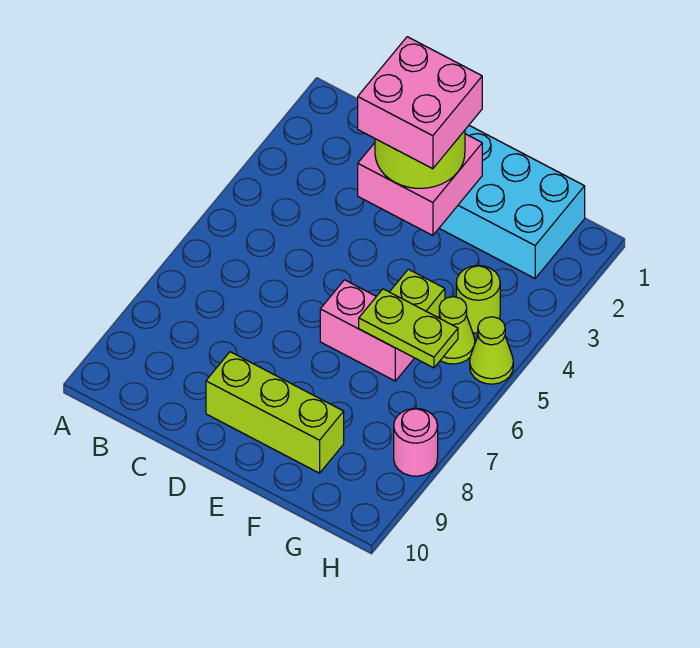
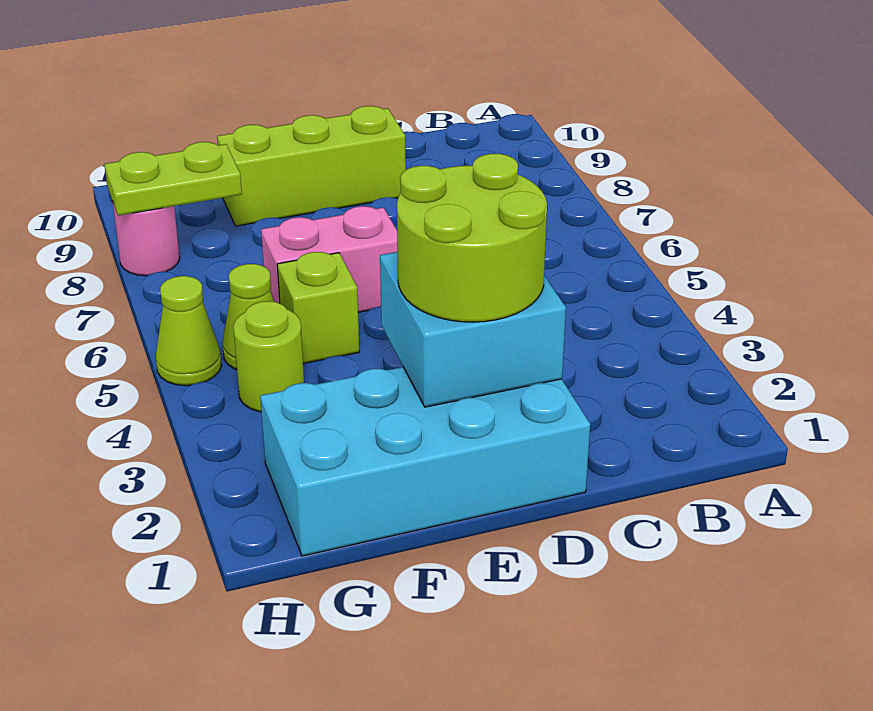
pink brick D2:E3 level 2 -> cyan brick D2:E3 level 2
pink brick D2:E3 level 4 -> none
lime plate F6:G6 level 2 -> lime plate G8:H8 level 2

